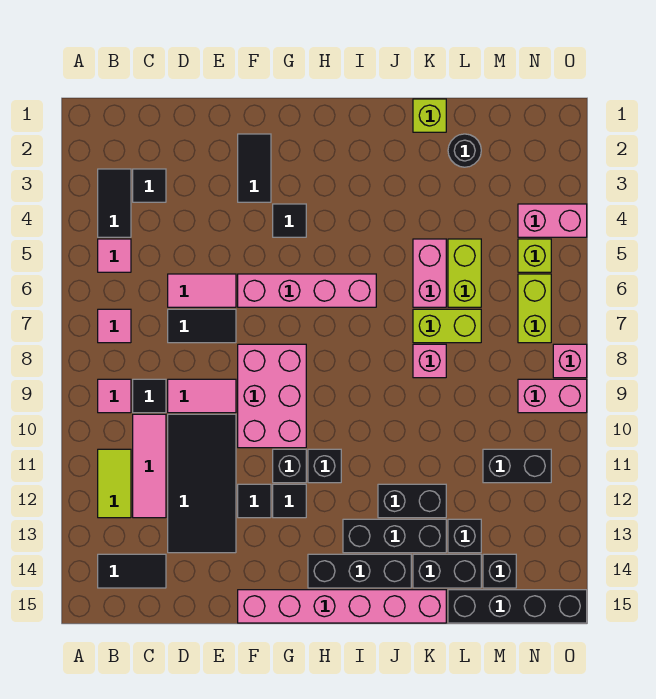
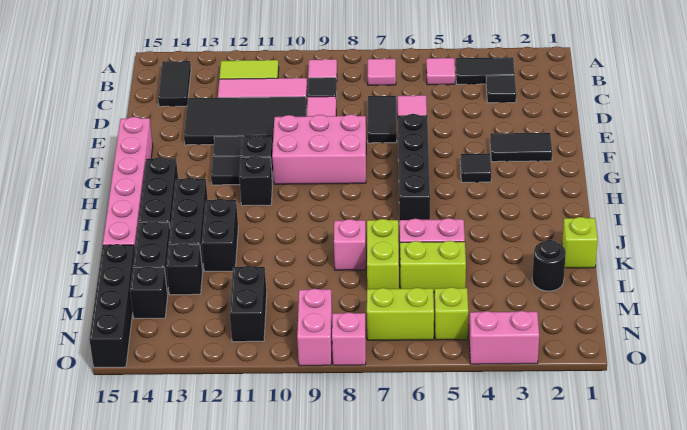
pink brick F6:I6 level 1 -> black brick F6:I6 level 1
pink brick N4:O4 level 1 -> pink brick O3:O4 level 1

